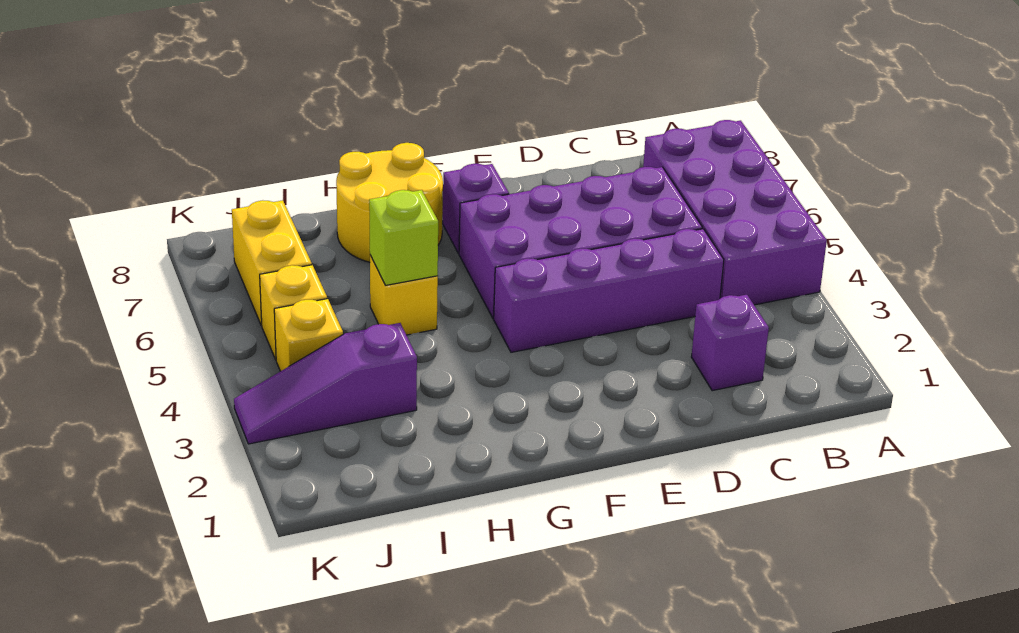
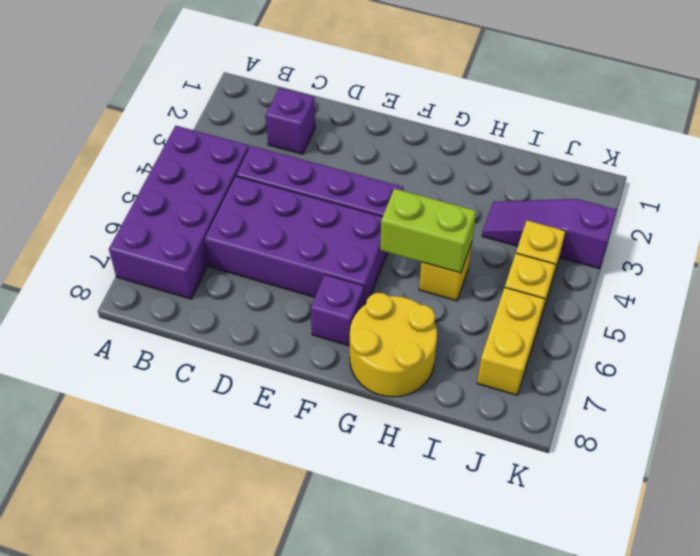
lime brick H5 level 2 -> lime brick G5:H5 level 2
purple slope I3:K3 level 1 top I -> purple slope I3:K3 level 1 top K

